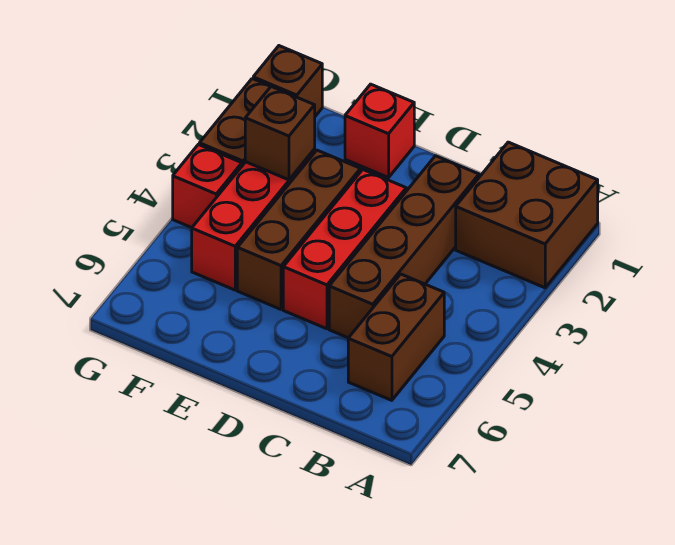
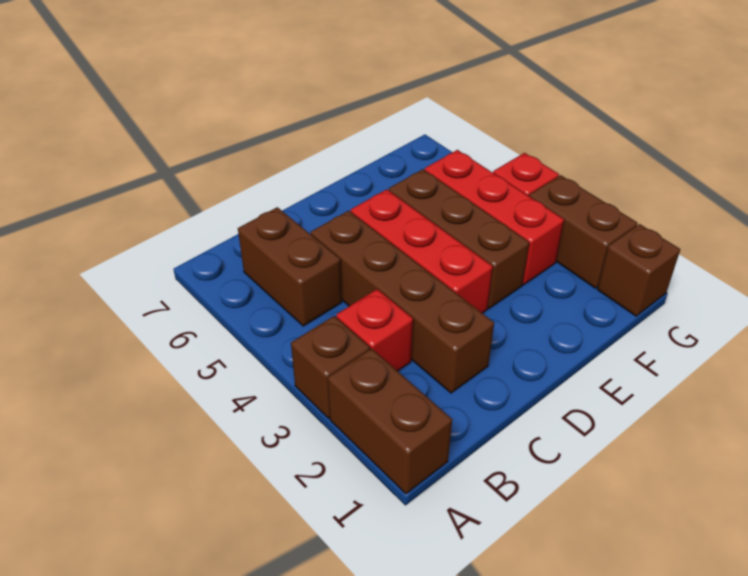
brown brick A1:B2 level 1 -> brown brick A1:A2 level 1
red brick E1 level 1 -> red brick B3 level 1
brown brick F3 level 2 -> brown brick A3 level 1

